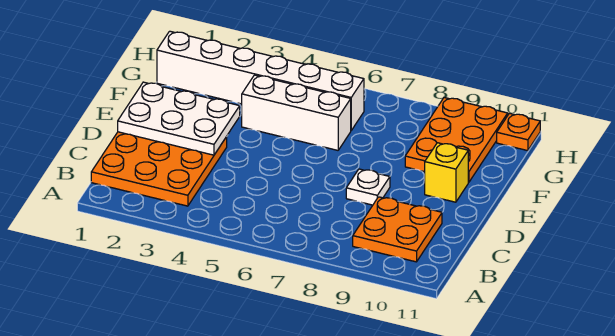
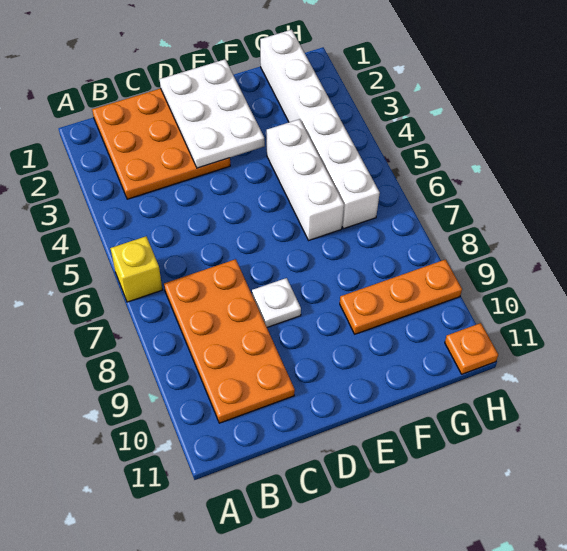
orange plate B9:C10 level 1 -> orange plate B7:C10 level 1
yellow brick E10 level 1 -> yellow brick A6 level 1
orange plate F9:H10 level 1 -> orange plate F9:H9 level 1

